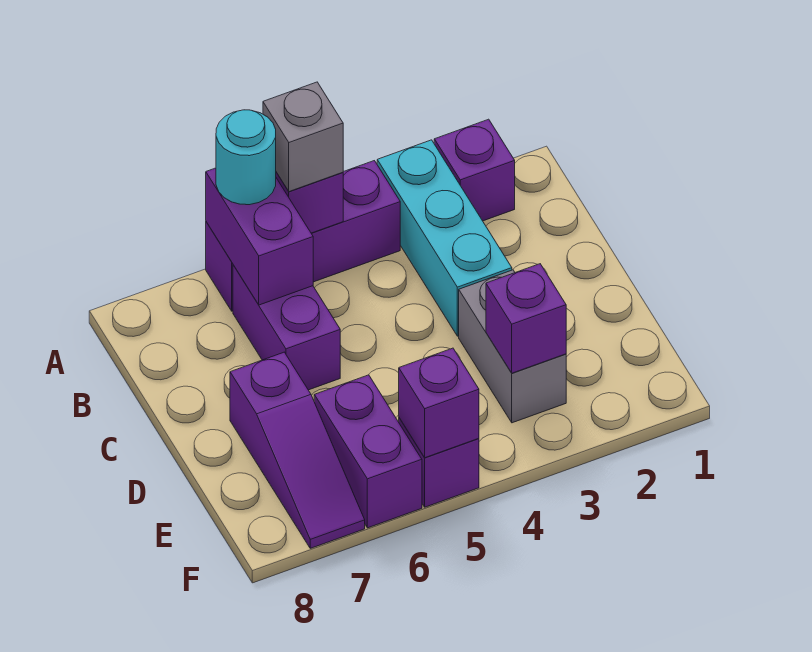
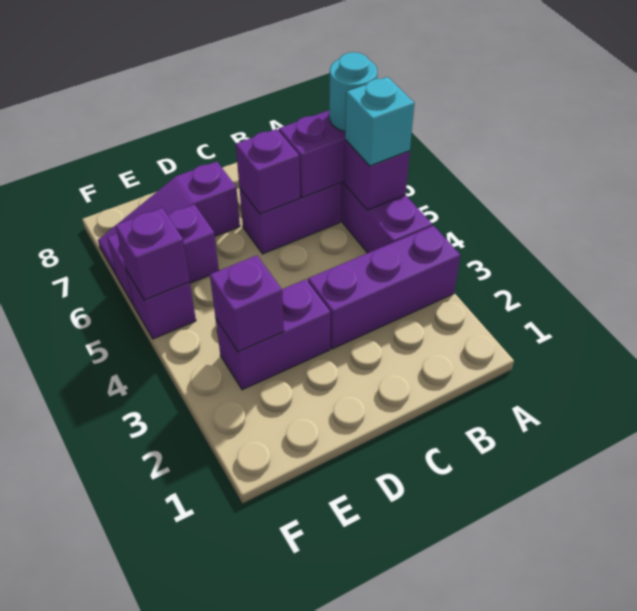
purple brick A2 level 1 -> purple brick C6 level 2
cyan brick A3:C3 level 1 -> purple brick A3:C3 level 1
grey brick A5 level 3 -> cyan brick A5 level 3
grey brick D3:E3 level 1 -> purple brick D3:E3 level 1

